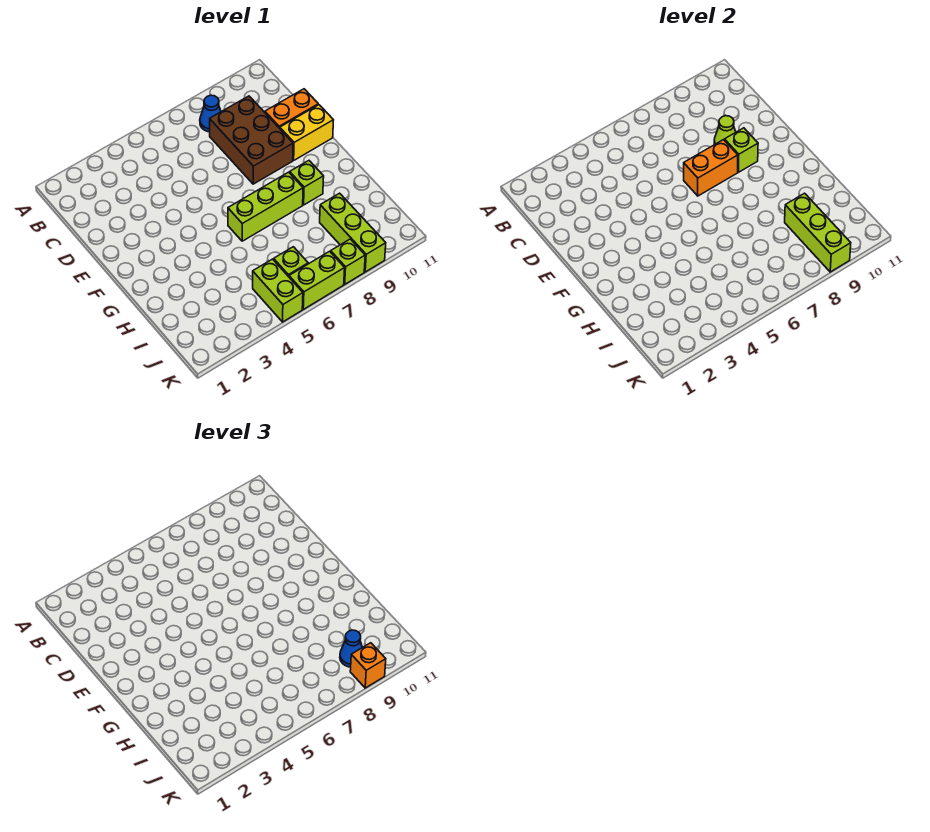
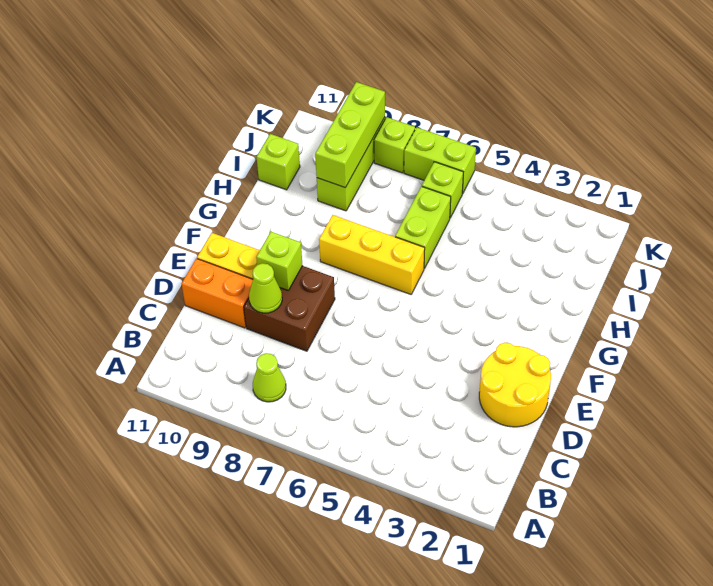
blue cone B8 level 1 -> lime cone B8 level 1
brown brick C8:E9 level 1 -> brown brick D8:E9 level 1
none -> yellow round brick D1:E2 level 1
orange brick E7:E8 level 2 -> none
lime brick G6:G8 level 1 -> yellow brick G6:G8 level 1
lime brick G9 level 1 -> lime brick I11 level 1
lime brick J5:K5 level 1 -> lime brick H6:I6 level 1
blue cone J9 level 3 -> none
orange brick K9 level 3 -> none

